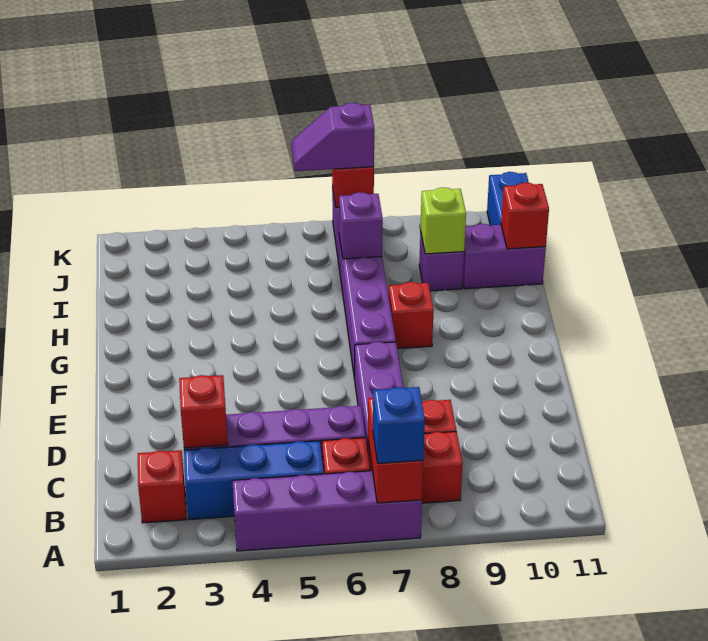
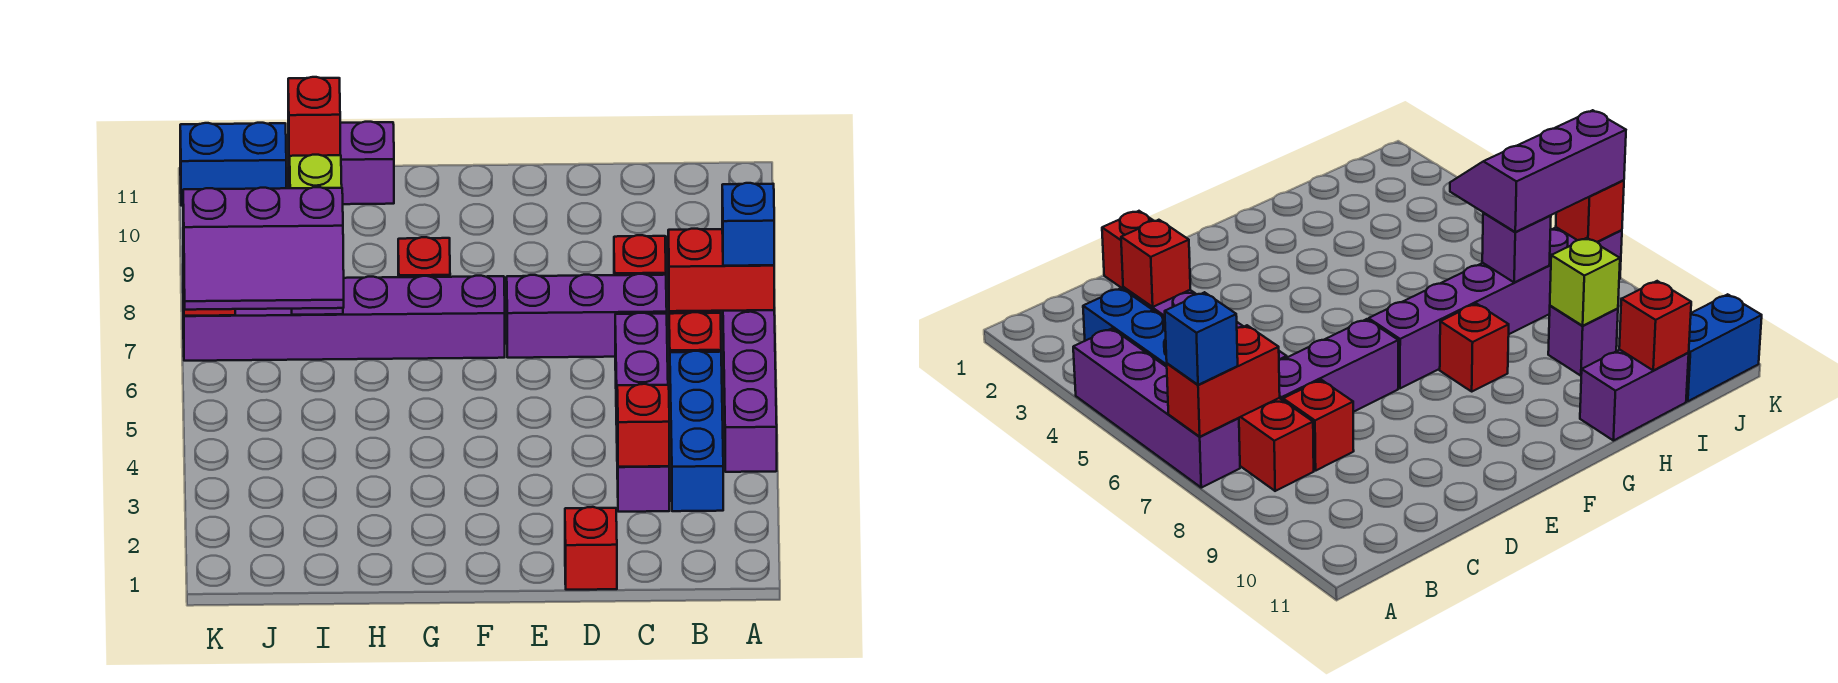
red brick B2 level 1 -> red brick D1 level 1
purple brick I10:I11 level 1 -> purple brick H11:I11 level 1
purple slope K6:K7 level 3 top 7 -> purple slope I6:K7 level 3 top 7

